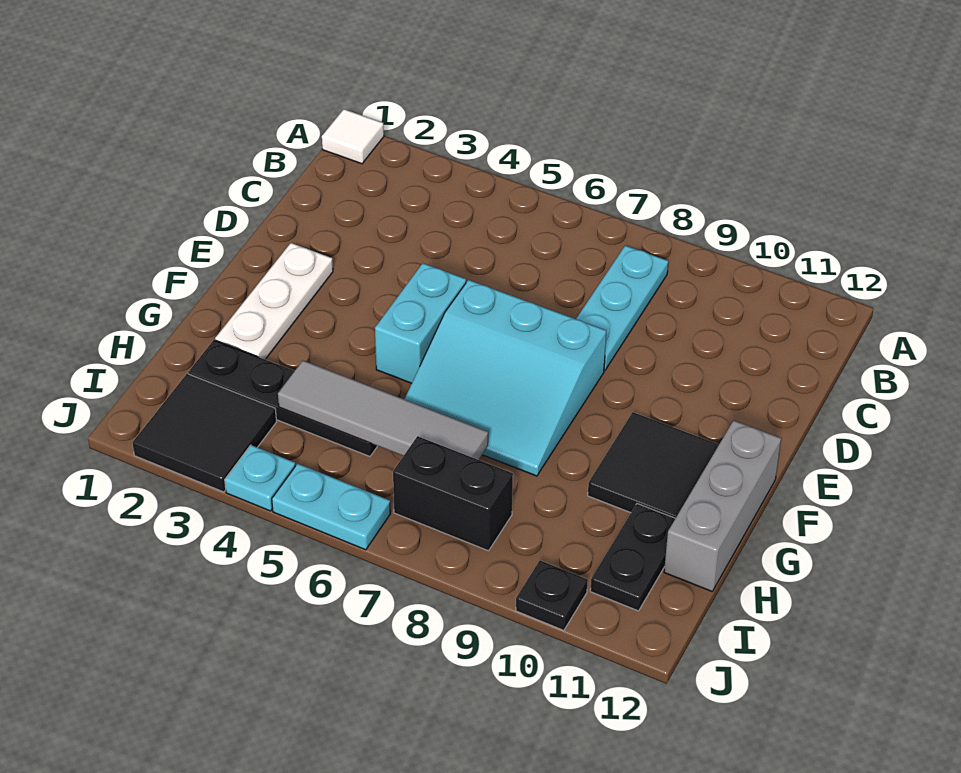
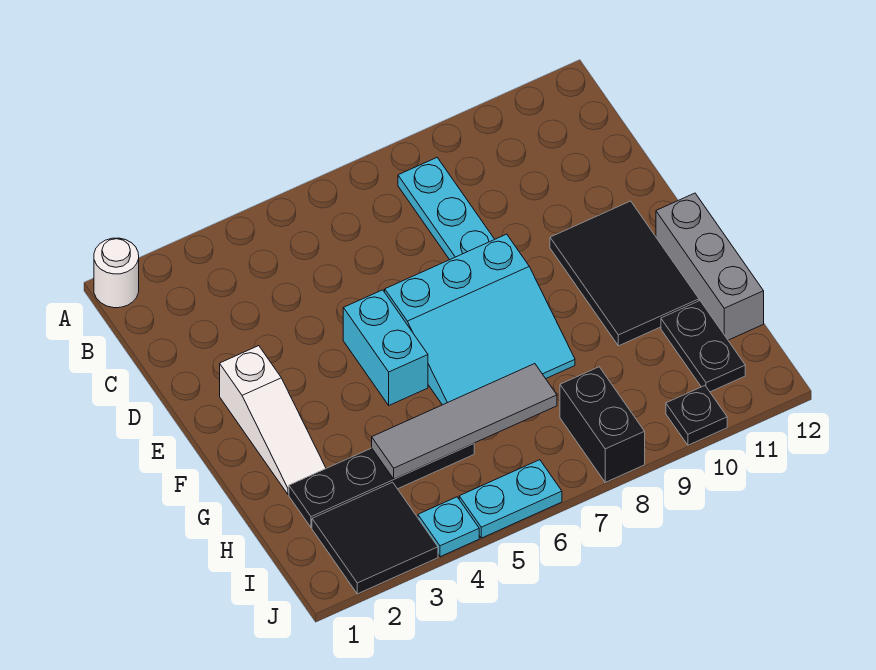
white tile A1 level 1 -> white round brick A1 level 1
white plate E2:G2 level 1 -> white slope E2:G2 level 1 top E
black tile F10:G11 level 1 -> black tile E10:G11 level 1
black brick I7:I8 level 1 -> black brick I8:J8 level 1

